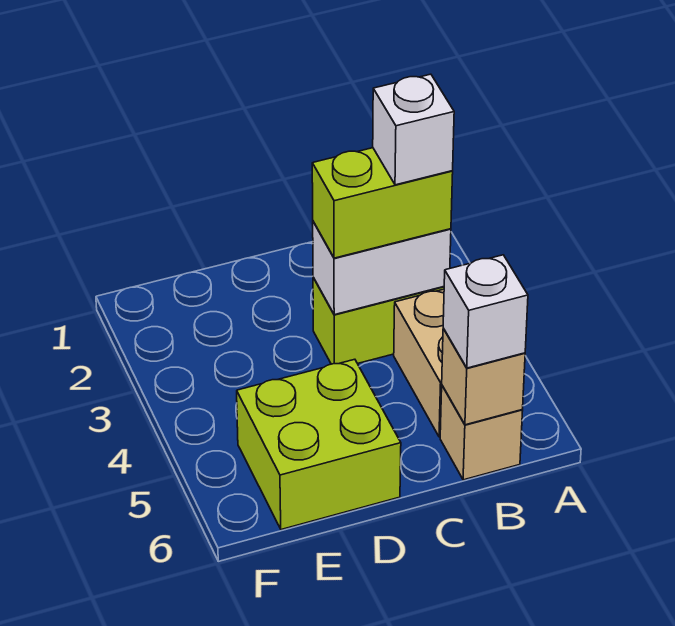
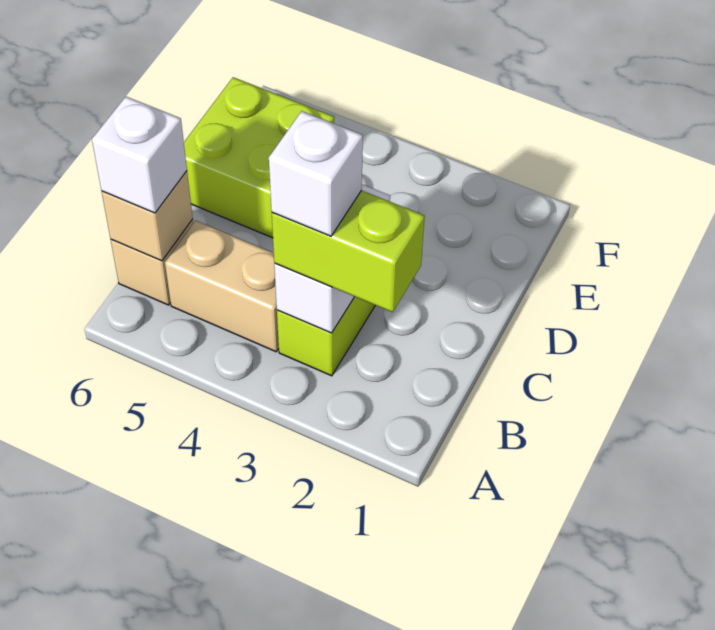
lime brick B3:C3 level 3 -> lime brick B2:B3 level 3

